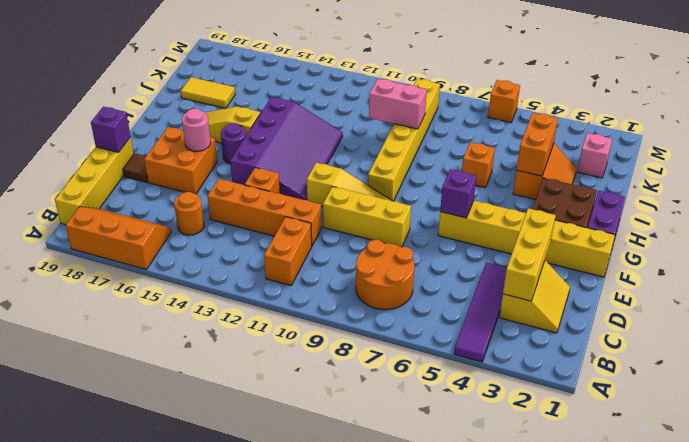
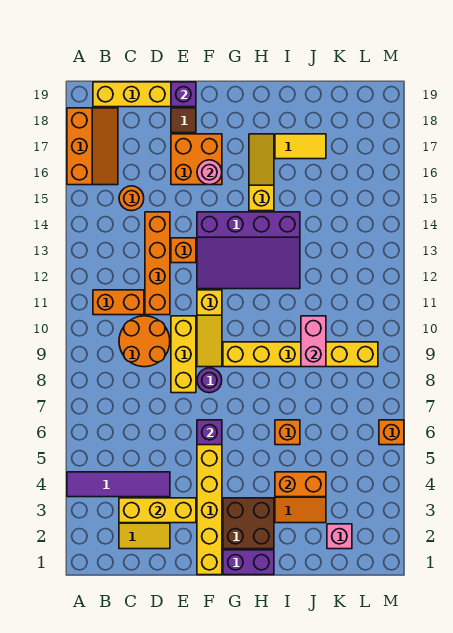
orange round brick B7:C8 level 1 -> orange round brick C9:D10 level 1
purple round brick G15 level 1 -> purple round brick F8 level 1
yellow tile J17:J18 level 1 -> yellow tile I17:J17 level 1

